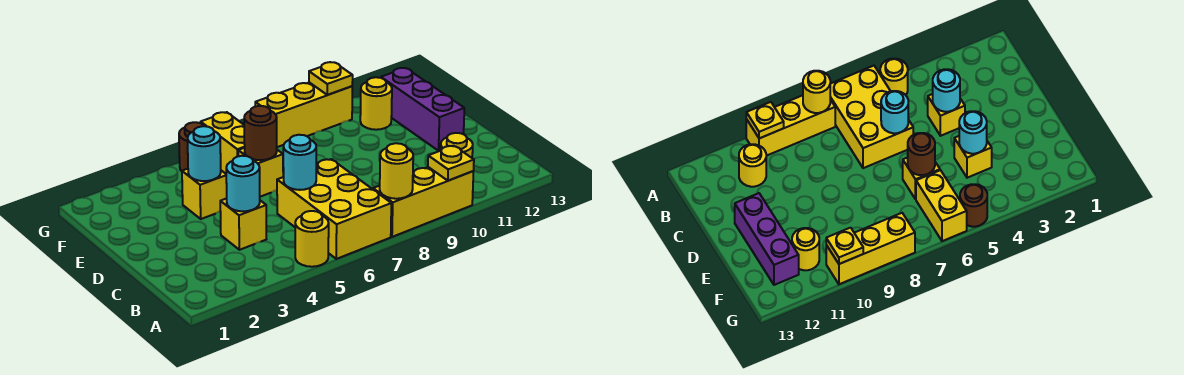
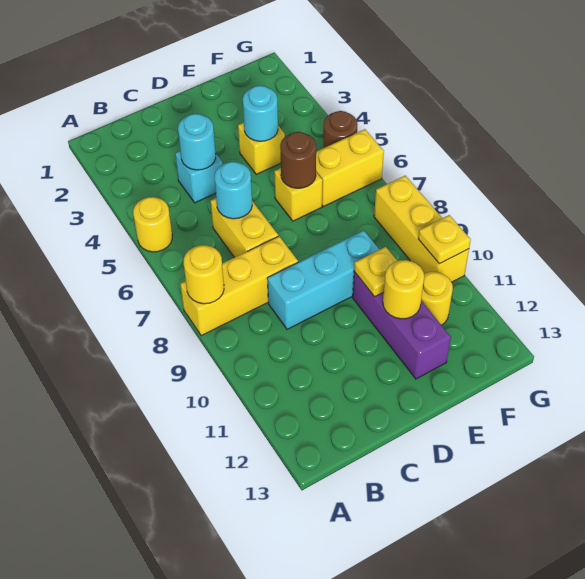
yellow brick A6:C7 level 1 -> yellow brick C6:C7 level 1
yellow brick A8:A10 level 1 -> yellow brick A8:C8 level 1
yellow plate A10 level 2 -> yellow plate E10 level 2
yellow round brick B11 level 1 -> yellow round brick E11 level 2
yellow brick C4 level 1 -> cyan brick C4 level 1
none -> cyan brick C9:E9 level 1
purple brick D12:F12 level 1 -> purple brick E10:E12 level 1

